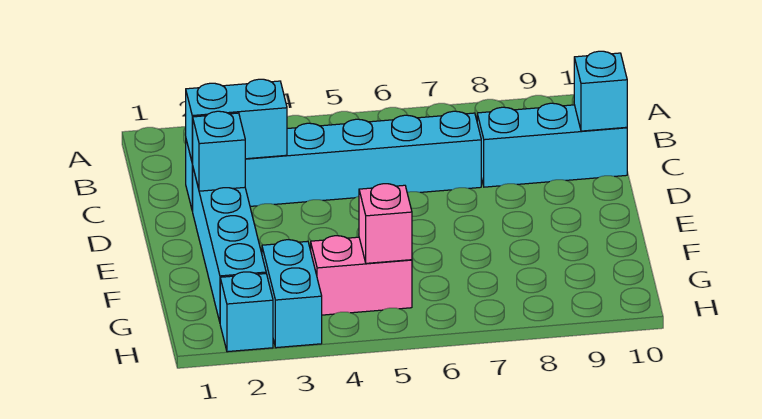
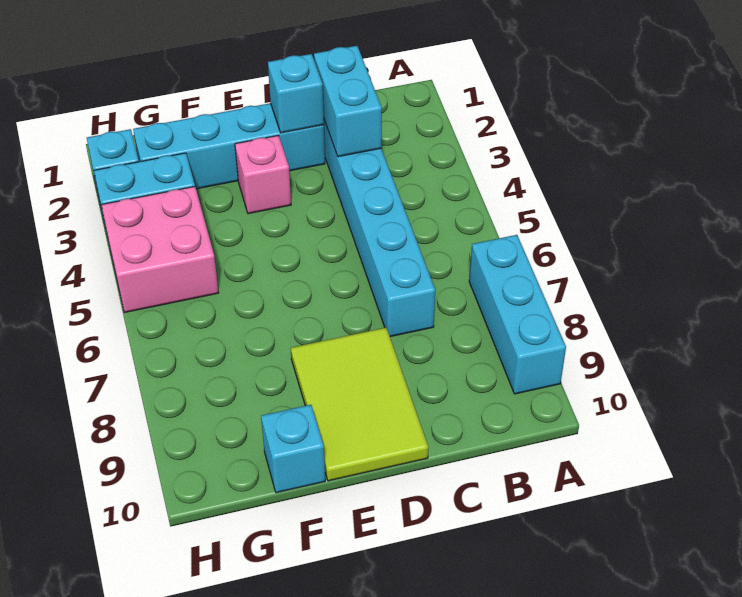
cyan brick C8:C10 level 1 -> cyan brick A7:A9 level 1
cyan brick C10 level 2 -> cyan brick F10 level 1
none -> lime tile D8:E10 level 1
pink brick G4:G5 level 1 -> pink brick G4:H5 level 1
pink brick G5 level 2 -> pink brick E3 level 1

